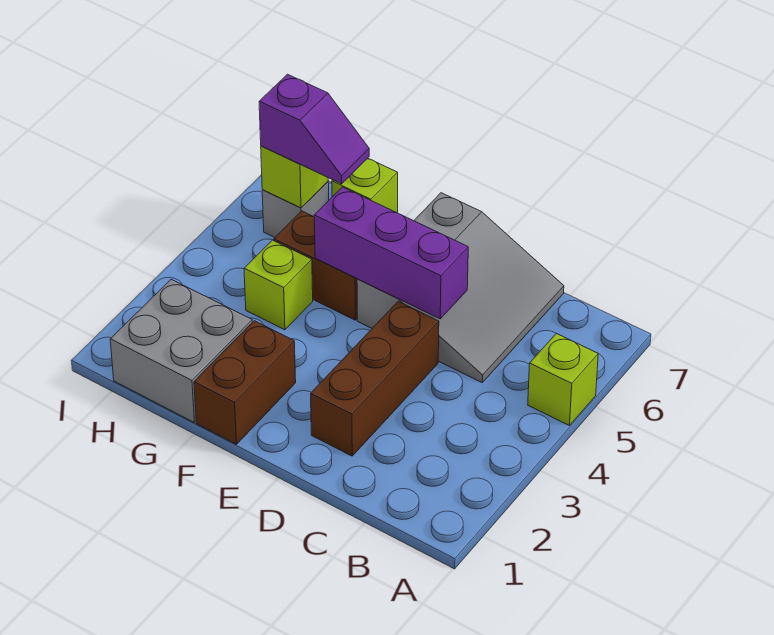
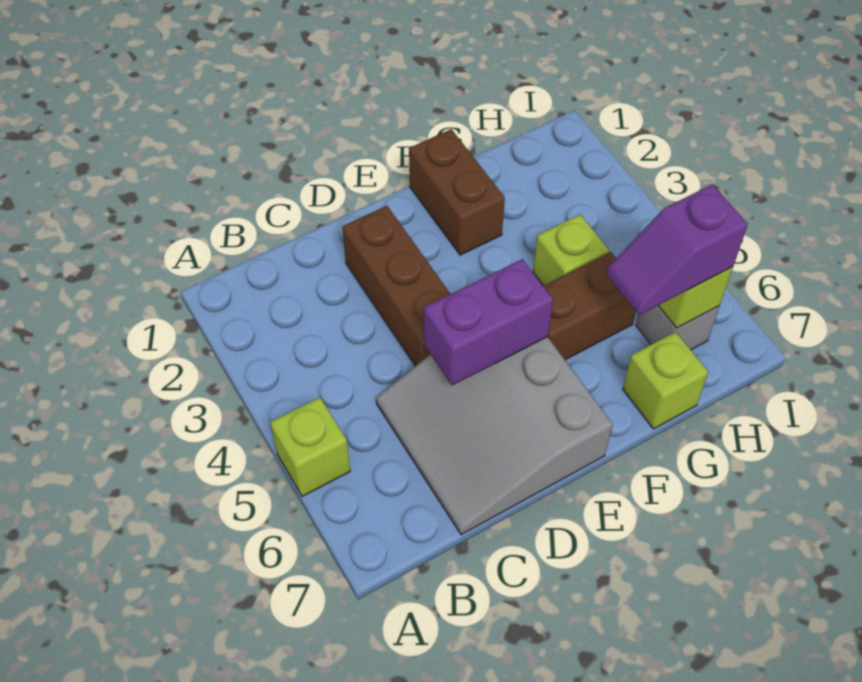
purple brick D5:F5 level 2 -> purple brick D5:E5 level 2
grey brick G1:H2 level 1 -> none

